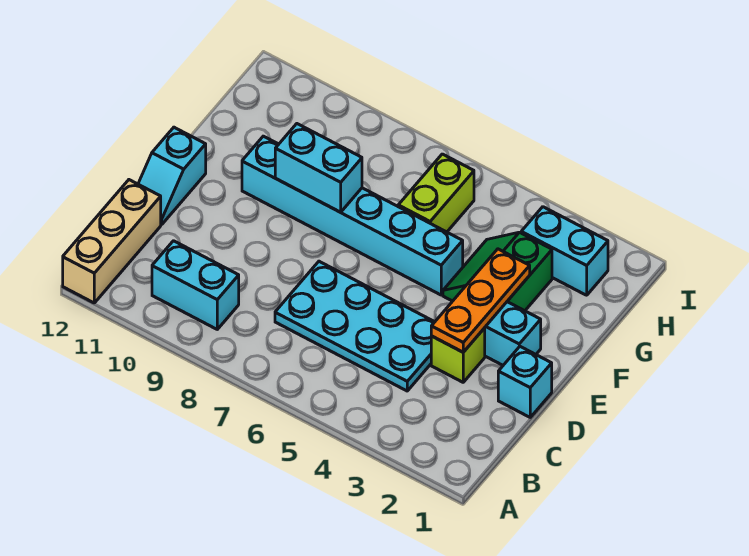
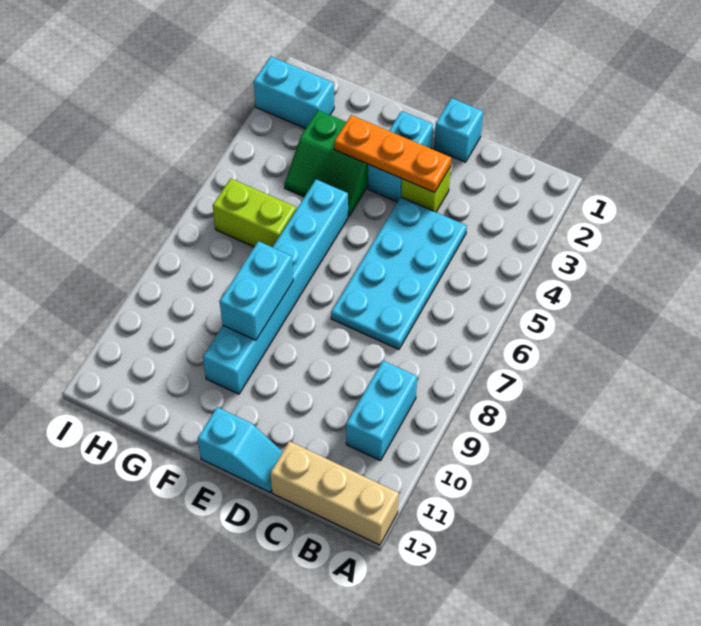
cyan brick H2:H3 level 1 -> cyan brick H2:I2 level 1

